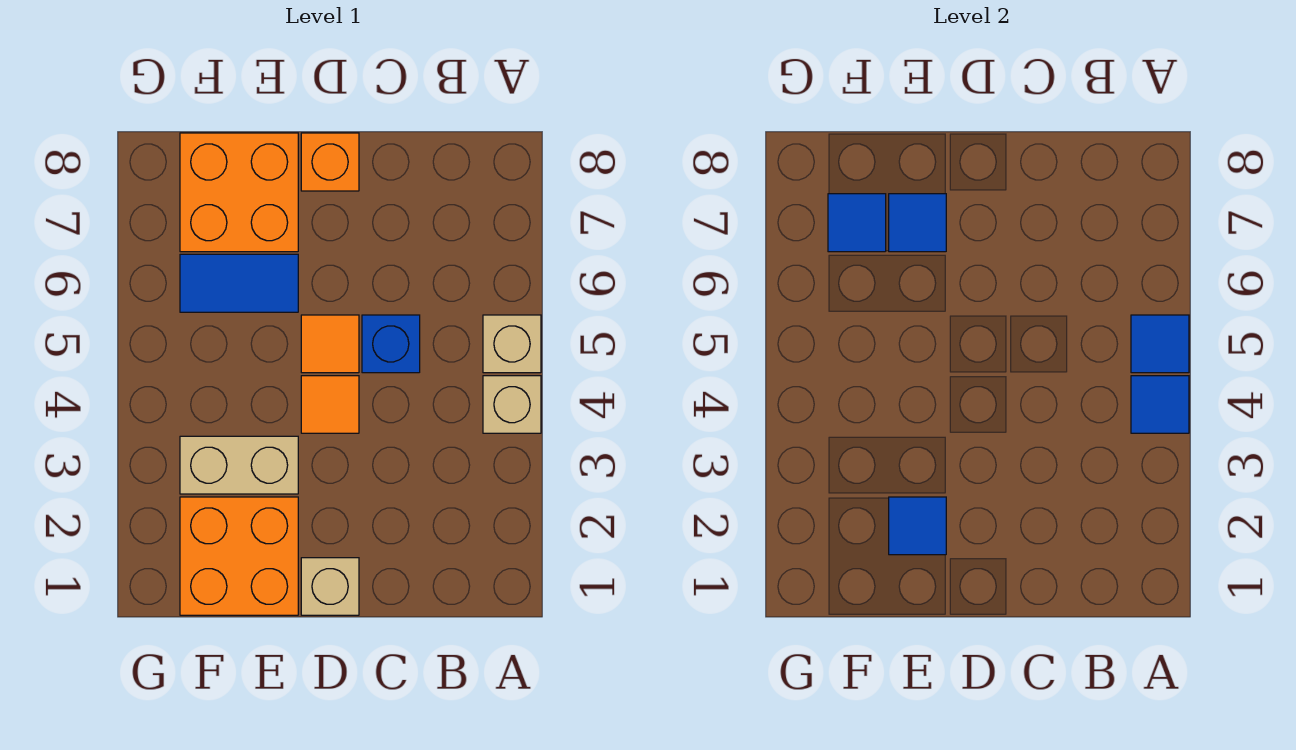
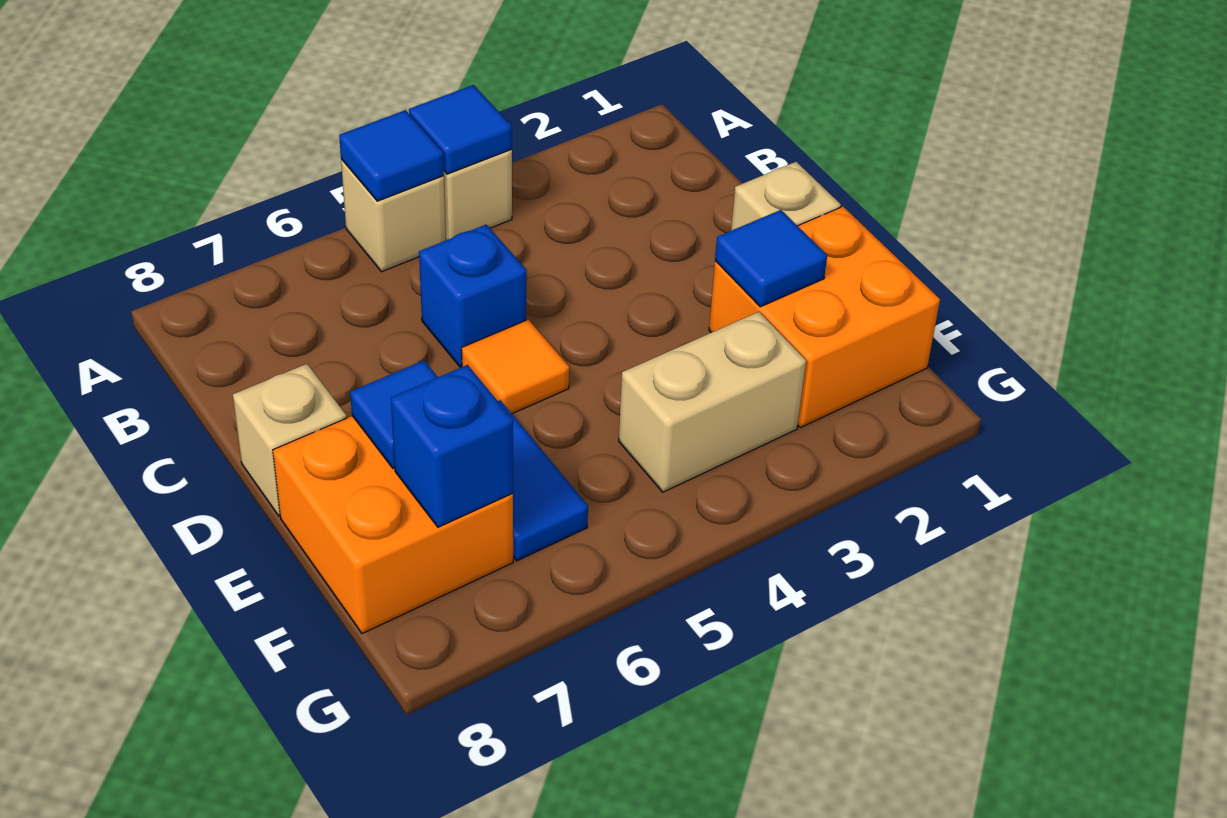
orange tile D4 level 1 -> none
orange brick D8 level 1 -> tan brick D8 level 1
tan brick E3:F3 level 1 -> tan brick F3:F4 level 1
blue tile F7 level 2 -> blue brick F7 level 2

